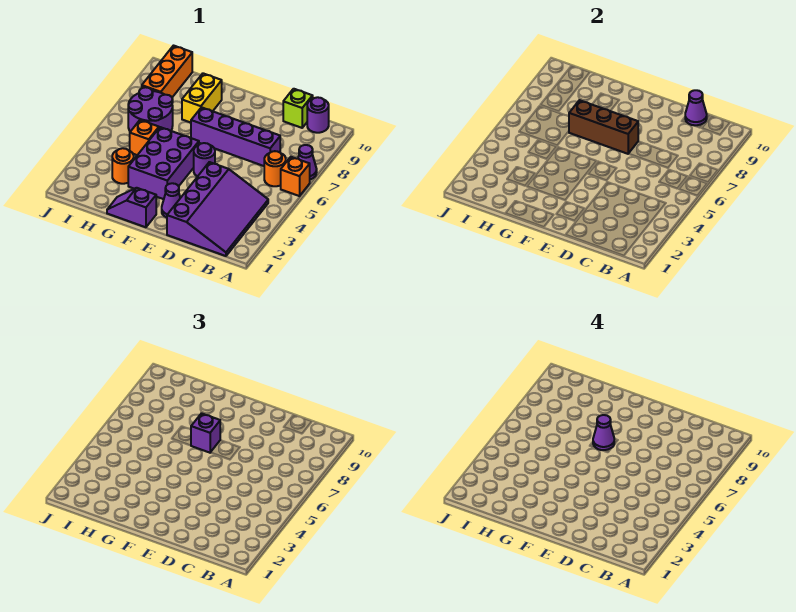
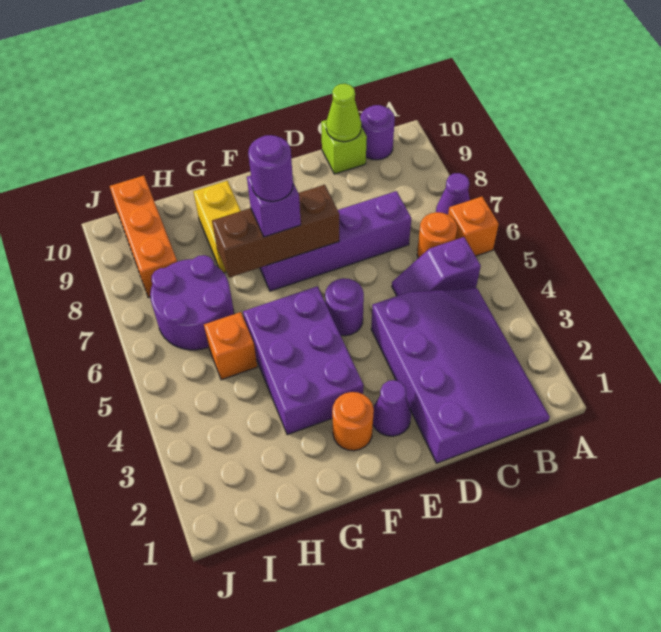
purple cone C10 level 2 -> lime cone C10 level 2
purple slope F1:G1 level 1 top F -> purple slope B5:C5 level 1 top B
purple cone F7 level 4 -> purple round brick F7 level 4
orange round brick H3 level 1 -> orange round brick F2 level 1

